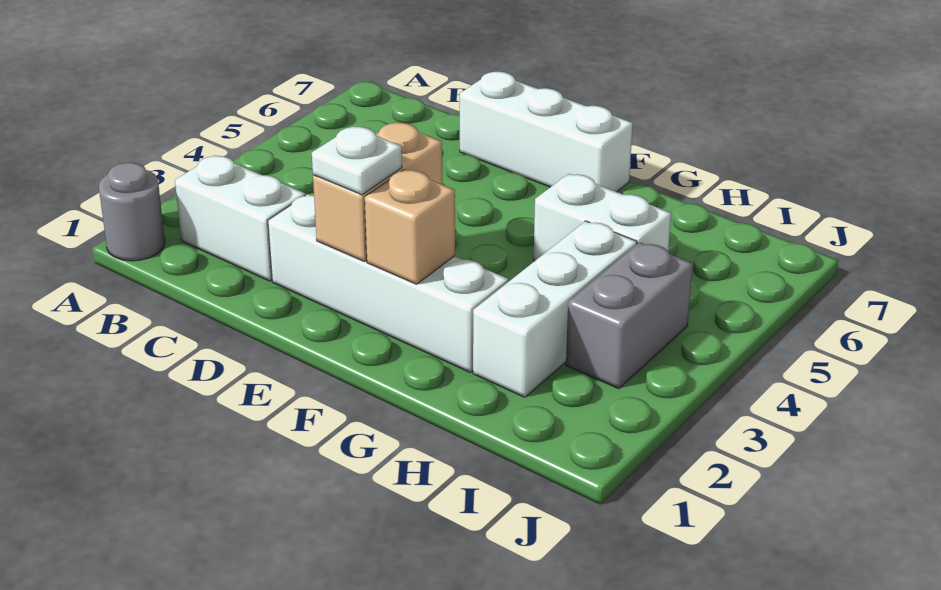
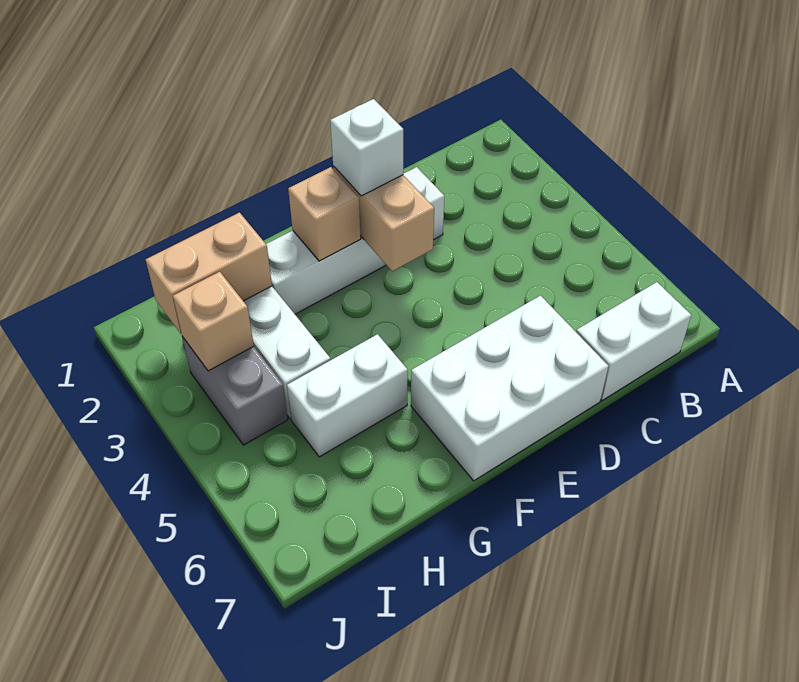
grey round brick A1 level 1 -> none
white brick B2:C2 level 1 -> white brick B7:C7 level 1
white brick D7:F7 level 1 -> white brick D6:F7 level 1
white plate E2 level 3 -> white brick E2 level 3
none -> tan brick H2:I2 level 2
none -> tan brick I3 level 2

